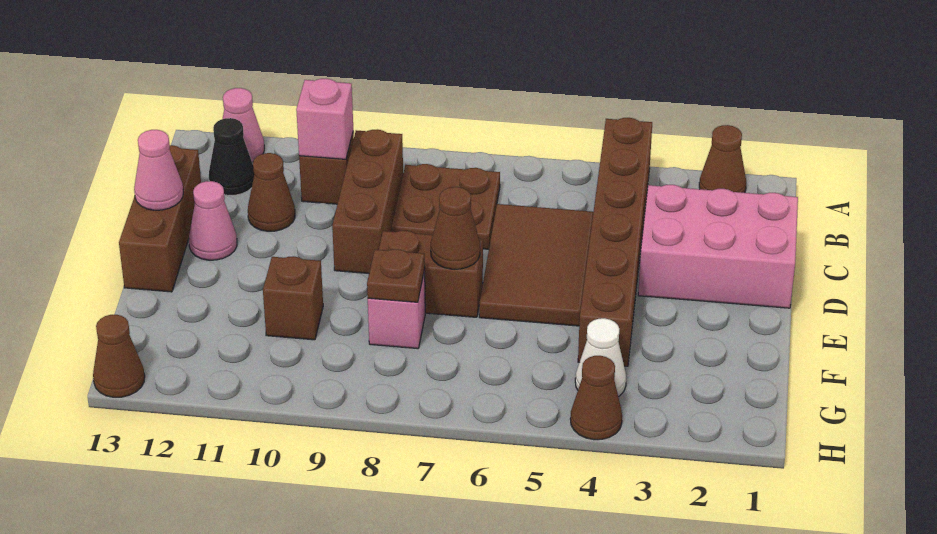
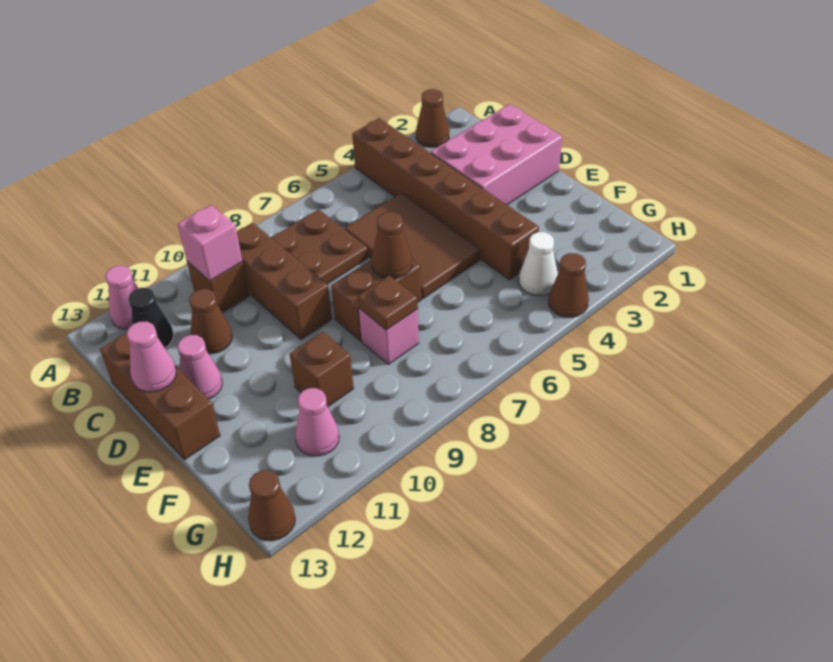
none -> pink cone G11 level 1

